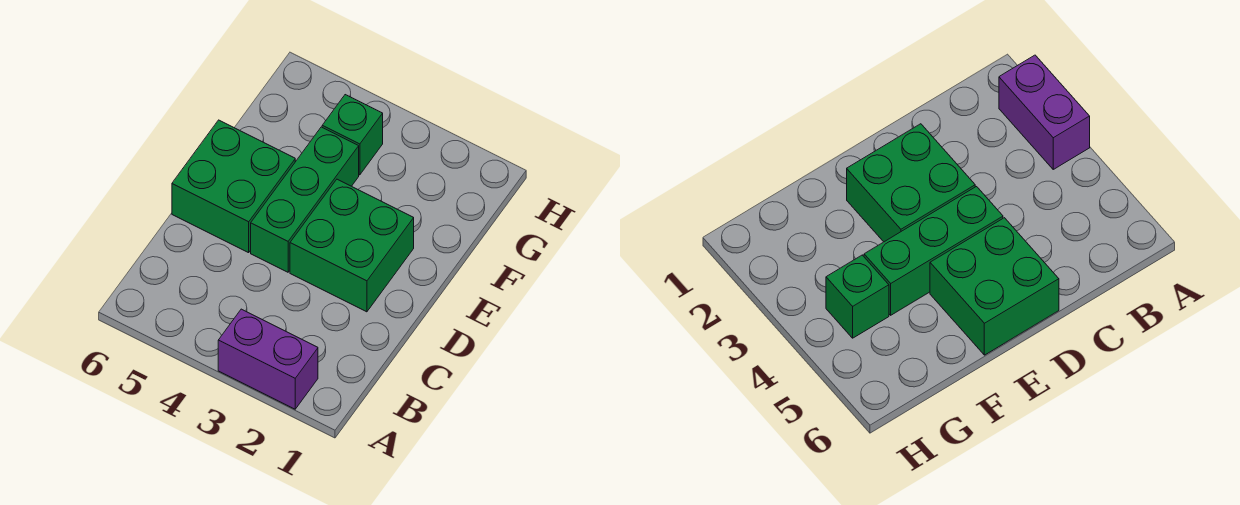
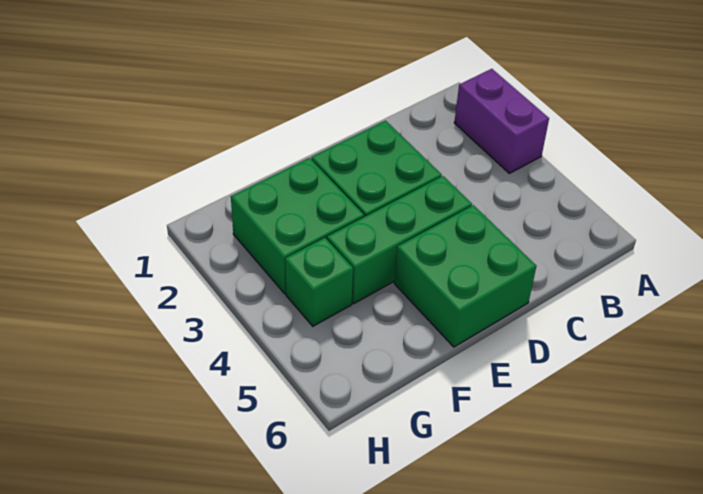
none -> green brick F2:G3 level 1

